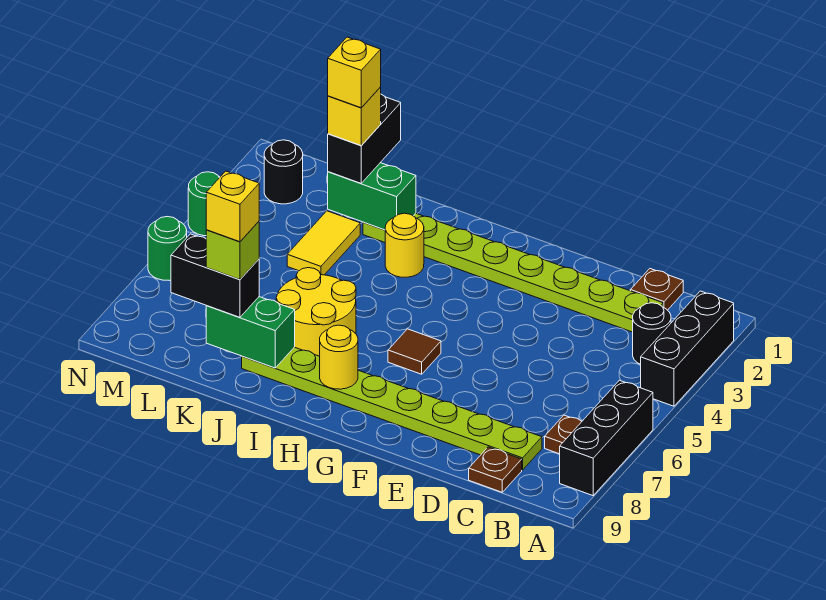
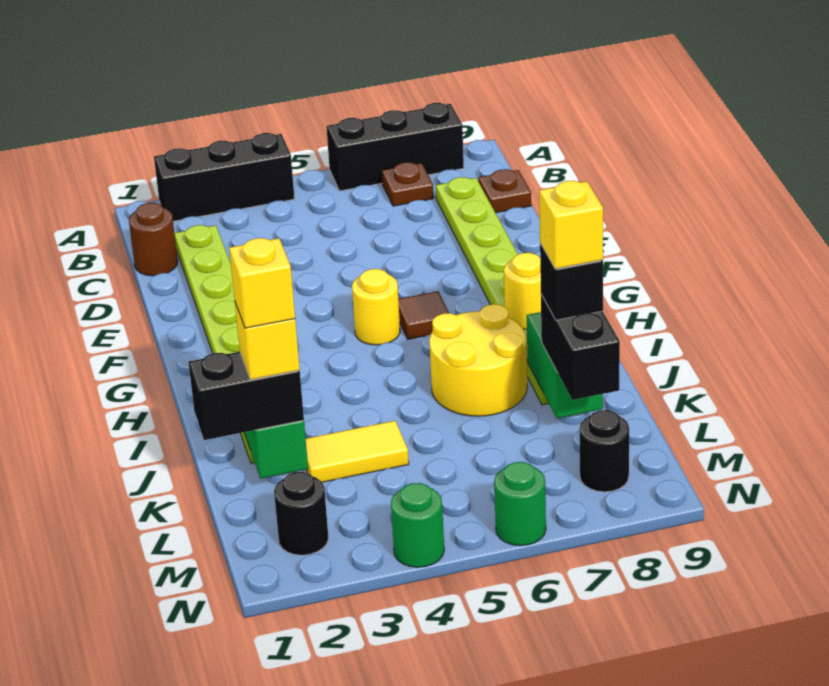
black round brick B3 level 1 -> black round brick M8 level 1
brown plate C1 level 1 -> brown round brick C1 level 1
yellow round brick I3 level 1 -> yellow round brick G5 level 1
lime brick K8 level 4 -> black brick K8 level 4

